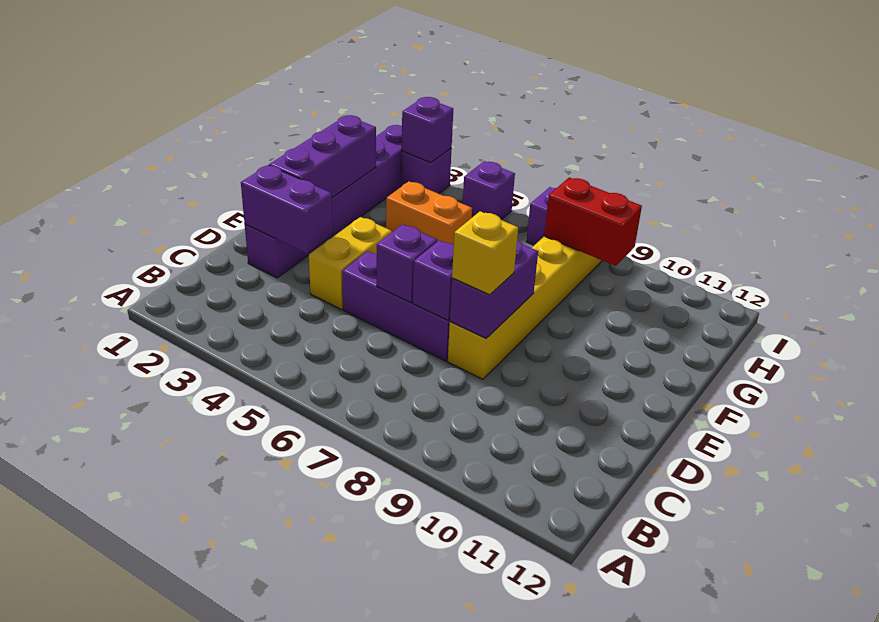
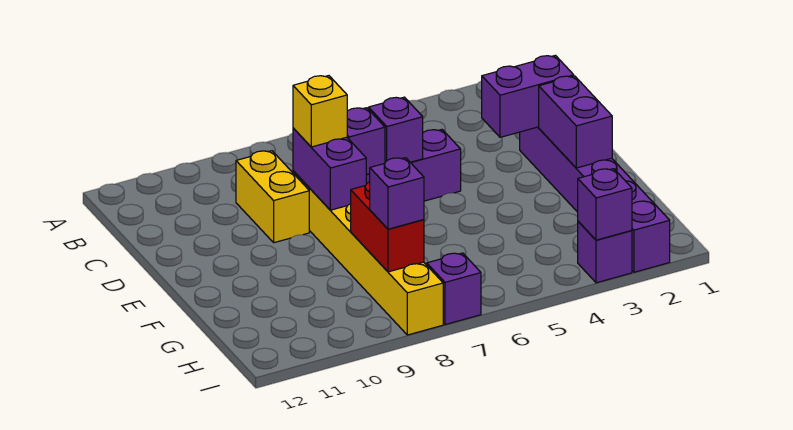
yellow brick D4:E4 level 1 -> yellow brick C9:D9 level 1
purple brick E2:G2 level 2 -> purple brick E2:F2 level 2
orange brick G4:G5 level 1 -> none
red brick H8:H9 level 2 -> red brick G8:H8 level 2
purple brick I5 level 1 -> purple brick H8 level 3

